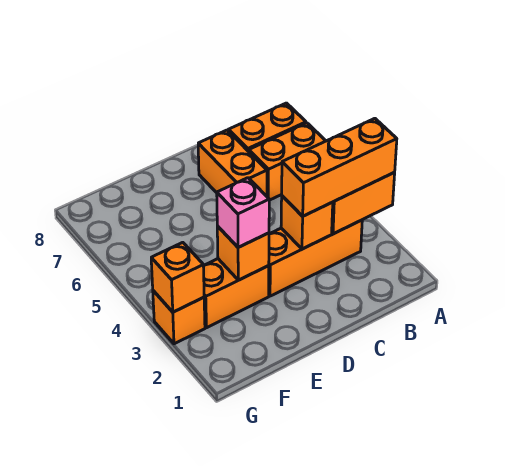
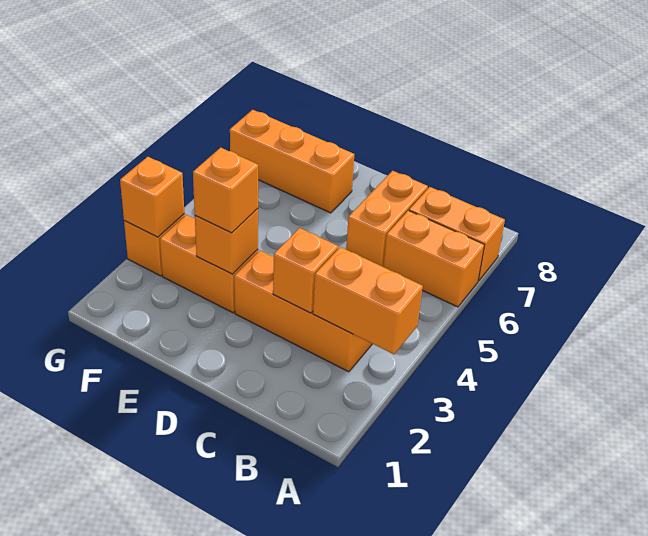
orange brick A3:C3 level 3 -> orange brick E7:G7 level 1
pink brick E3 level 3 -> orange brick E3 level 3

